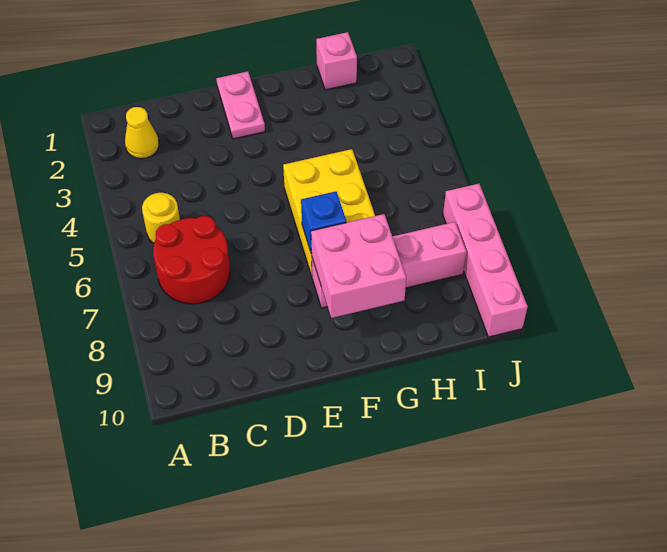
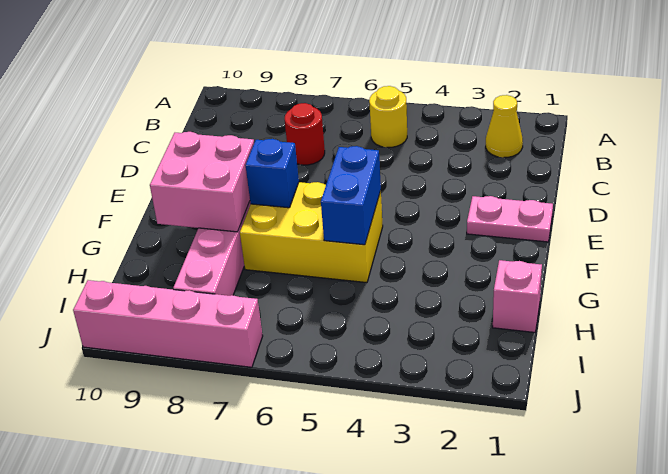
red round brick B6:C7 level 1 -> red round brick C7 level 1
none -> blue brick F5:G5 level 2

